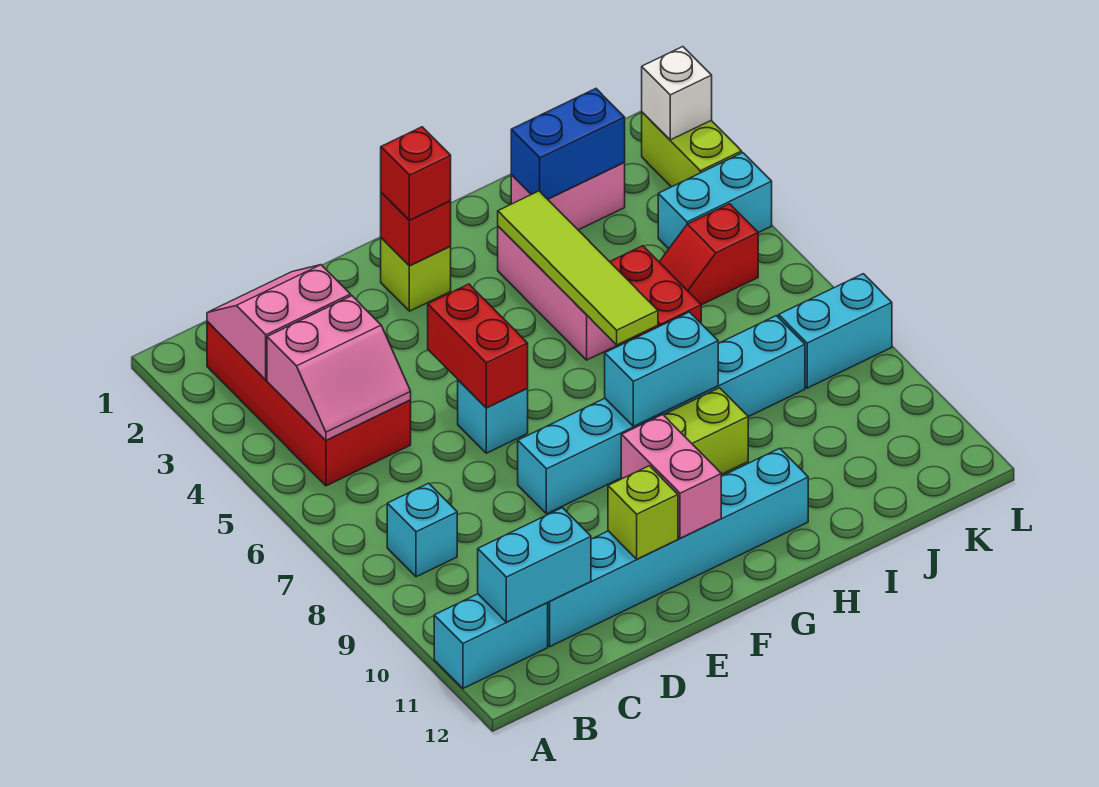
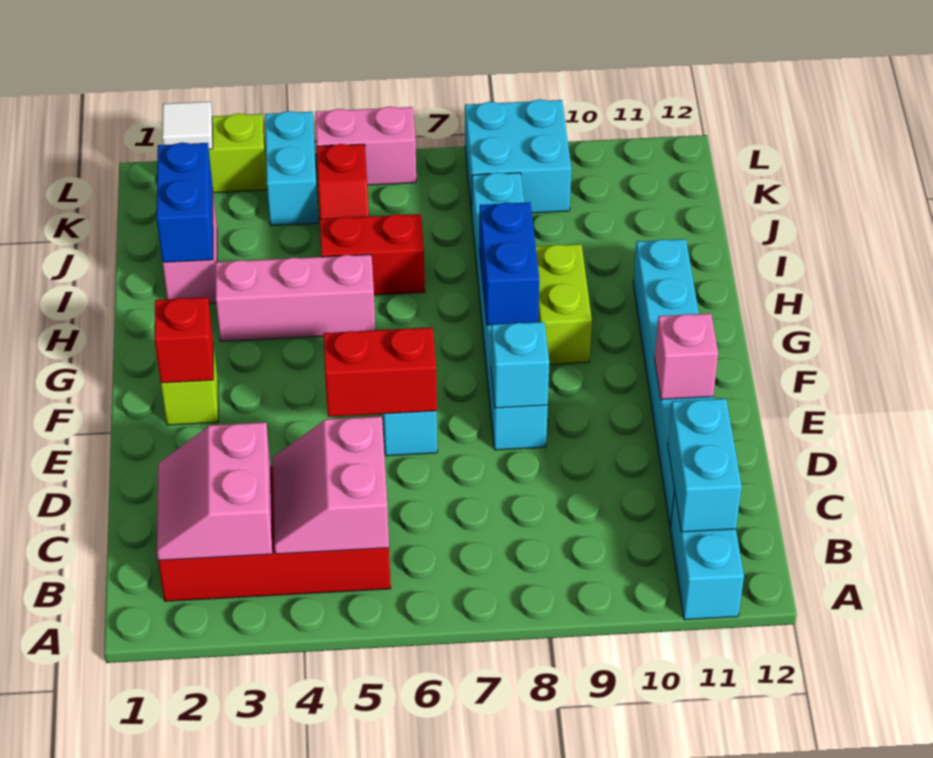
pink slope B4:C5 level 2 top 4 -> pink slope B4:C5 level 2 top 5
cyan brick B8 level 1 -> cyan brick E8 level 2
lime brick E11 level 2 -> pink brick E11 level 2
red brick F2 level 3 -> none
pink brick F10:F11 level 2 -> pink brick L5:L6 level 1
cyan brick G8:H8 level 2 -> blue brick G8:H8 level 2
lime tile H3:H6 level 2 -> none
cyan brick K8:L8 level 1 -> cyan brick K8:L9 level 1
white brick L2 level 2 -> white tile L2 level 2

